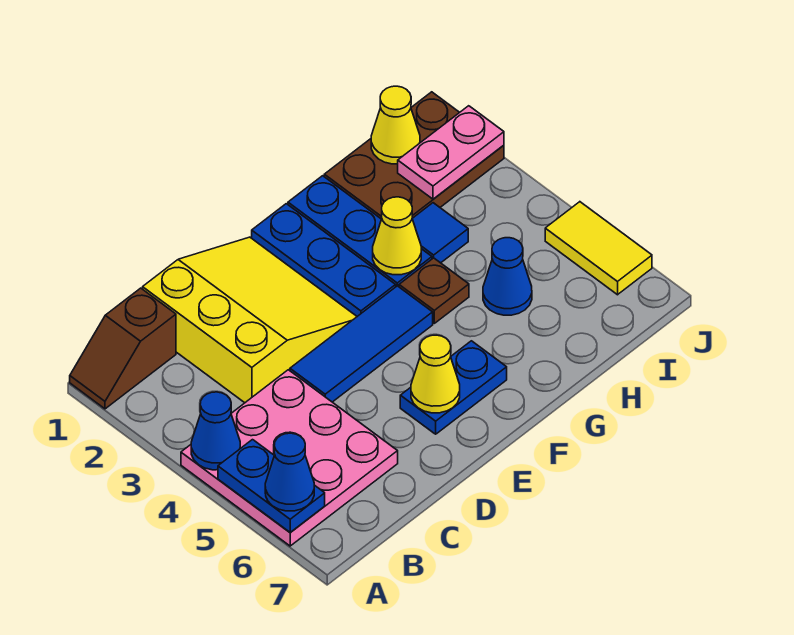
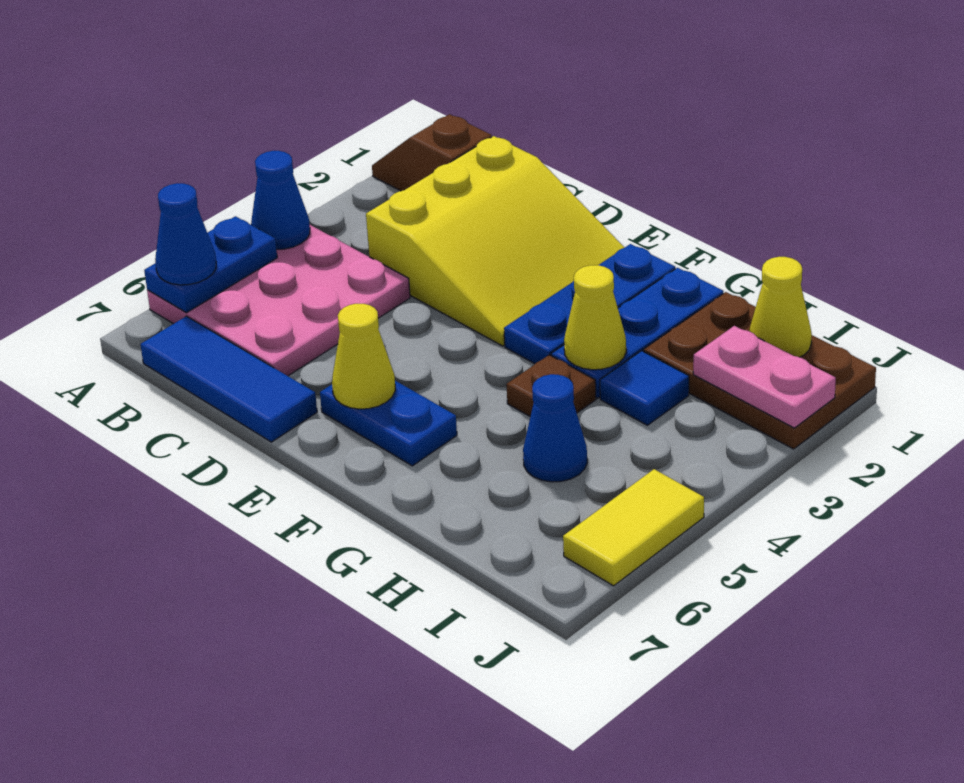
blue tile D4:F4 level 1 -> blue tile B7:D7 level 1

